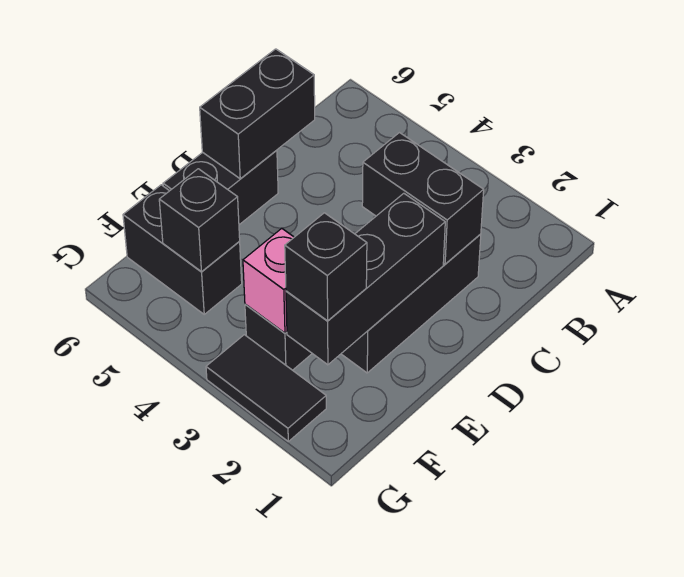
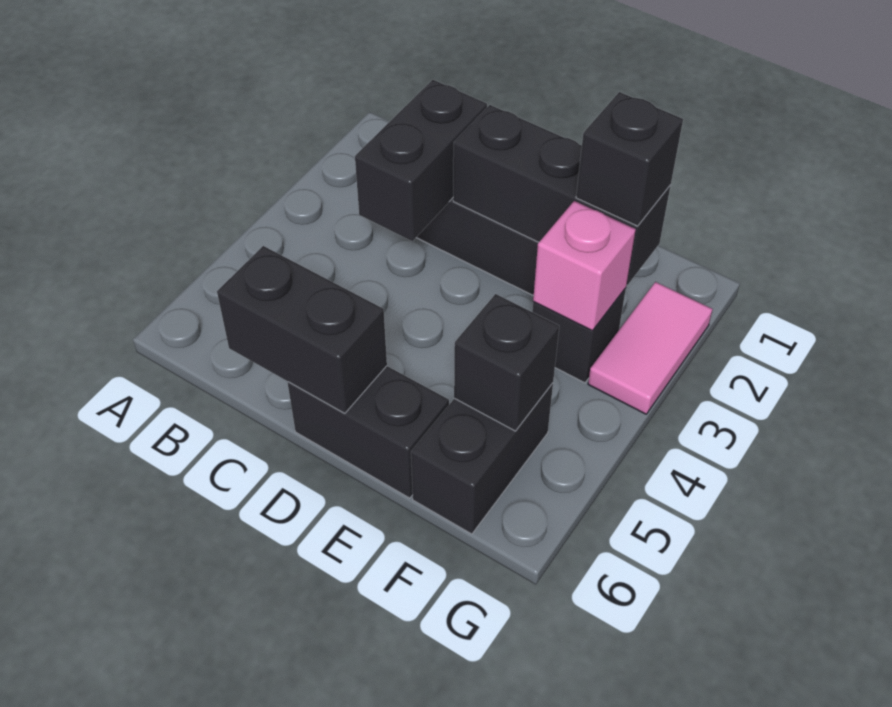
black tile G2:G3 level 1 -> pink tile G2:G3 level 1

